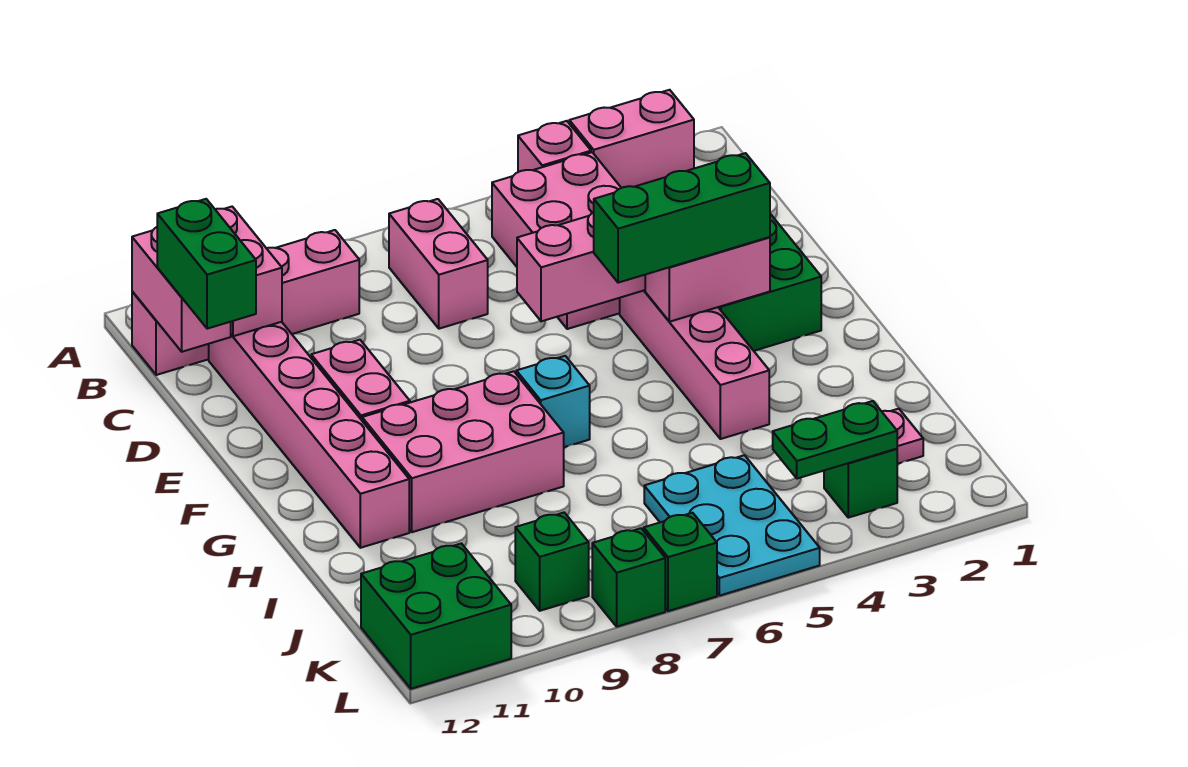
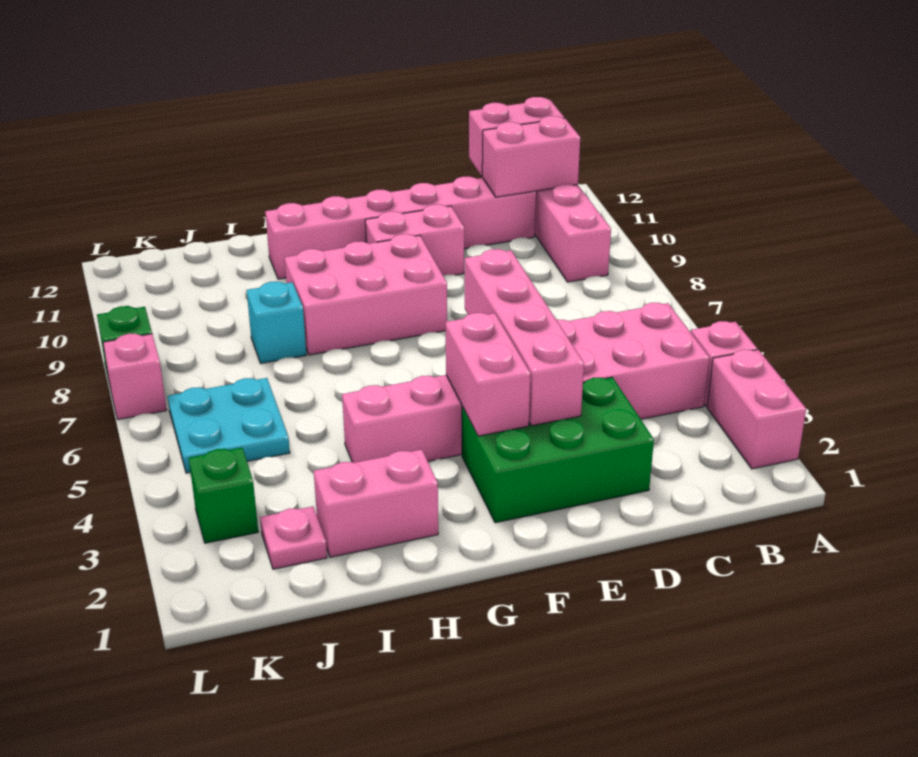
pink brick B7:C7 level 1 -> pink brick H2:I2 level 1
green brick C12:D12 level 3 -> none
green brick F3:F5 level 3 -> none
cyan brick G7 level 1 -> cyan brick I8 level 1
pink brick G8:H10 level 1 -> pink brick F8:H9 level 1
cyan plate J5:L6 level 1 -> cyan plate J5:K6 level 1
green plate K3:K4 level 2 -> none
green brick K9 level 1 -> none
green brick K11:L12 level 1 -> none
green brick L7 level 1 -> pink brick L7 level 1

